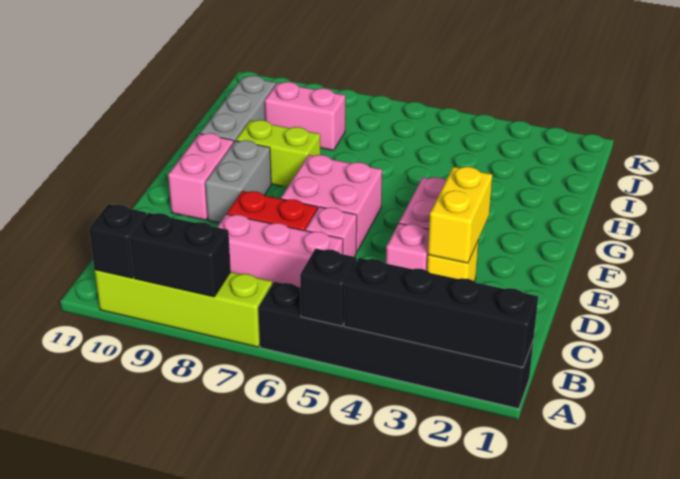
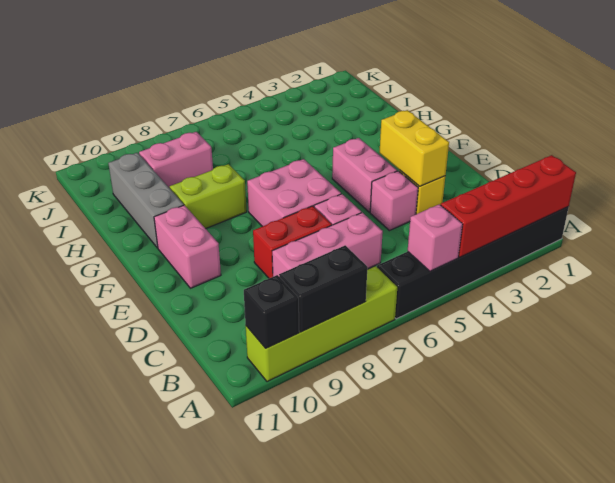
black brick A1:A4 level 2 -> red brick A1:A4 level 2
black brick A5 level 2 -> pink brick A5 level 2
grey brick E9:F9 level 1 -> none

